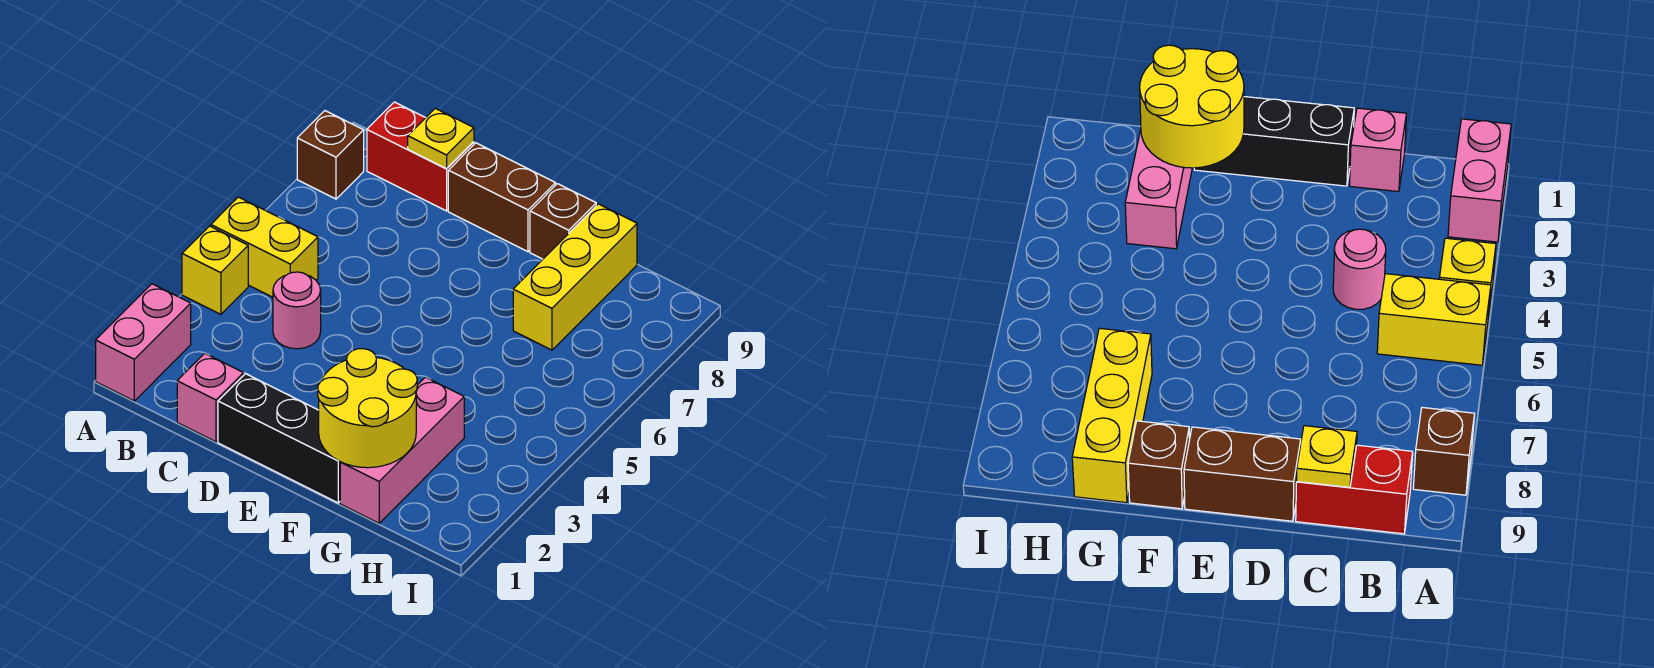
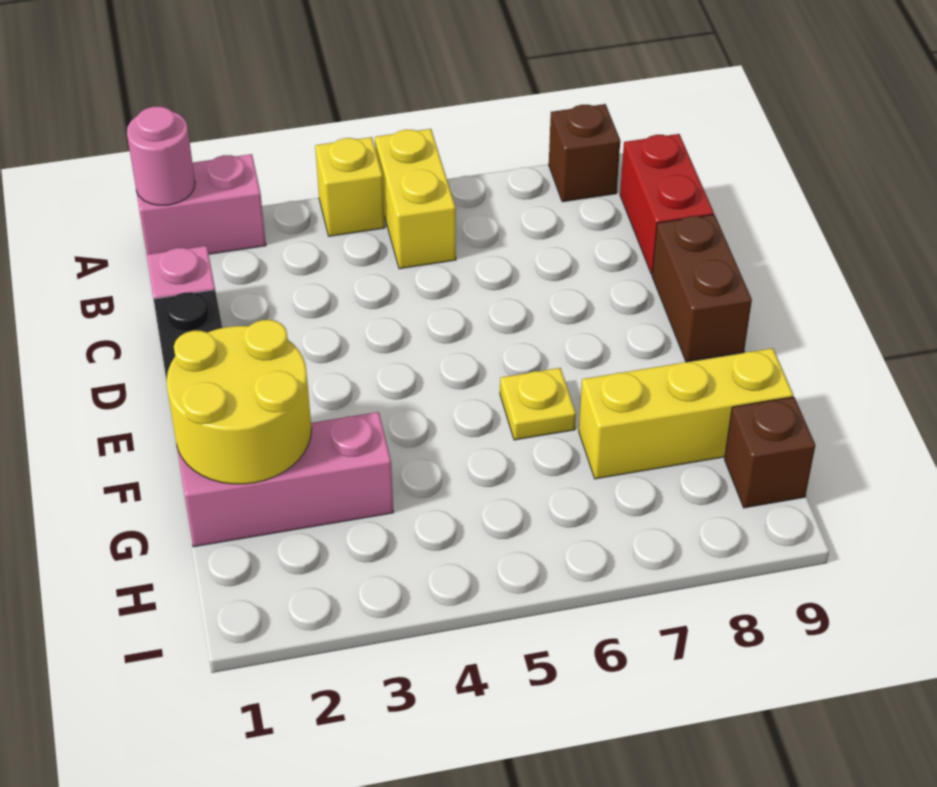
pink round brick C4 level 1 -> pink round brick A1 level 2
yellow plate C9 level 2 -> yellow plate F6 level 1
brown brick F9 level 1 -> brown brick H9 level 1

